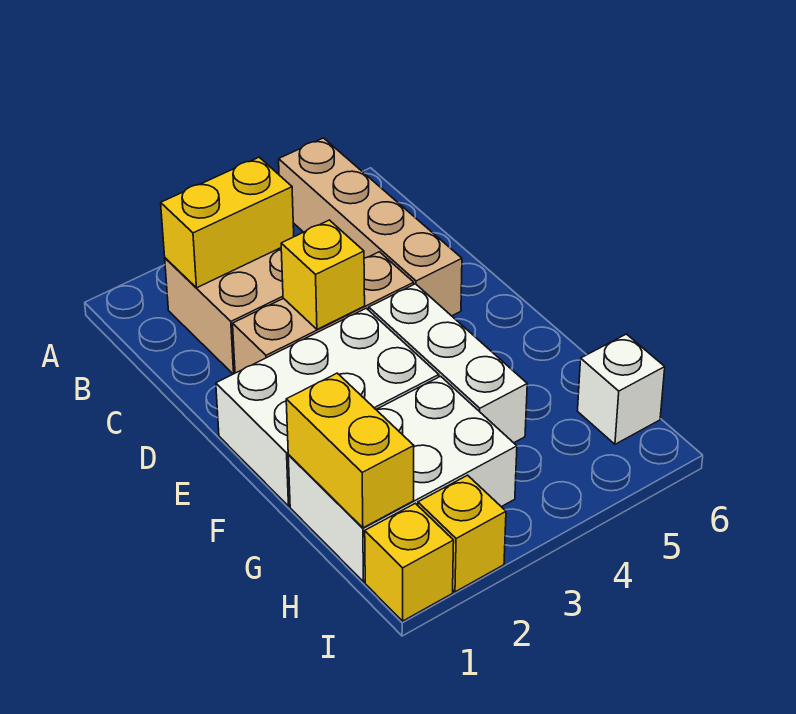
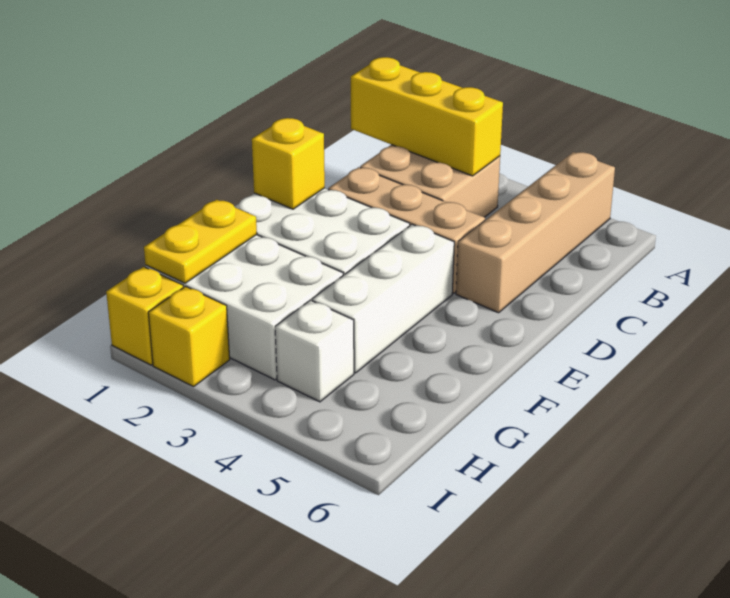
yellow brick B2:B3 level 2 -> yellow brick B1:B3 level 2
yellow brick D3 level 2 -> yellow brick E1 level 2
yellow brick G1:H1 level 2 -> yellow plate G1:H1 level 2
white brick H6 level 1 -> white brick H4 level 1

